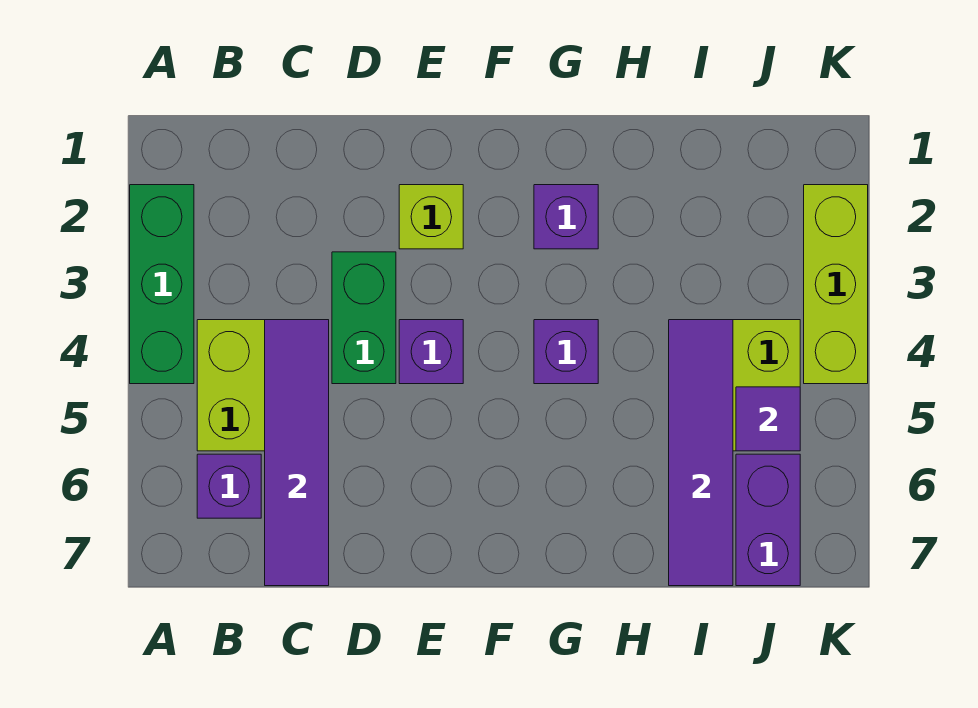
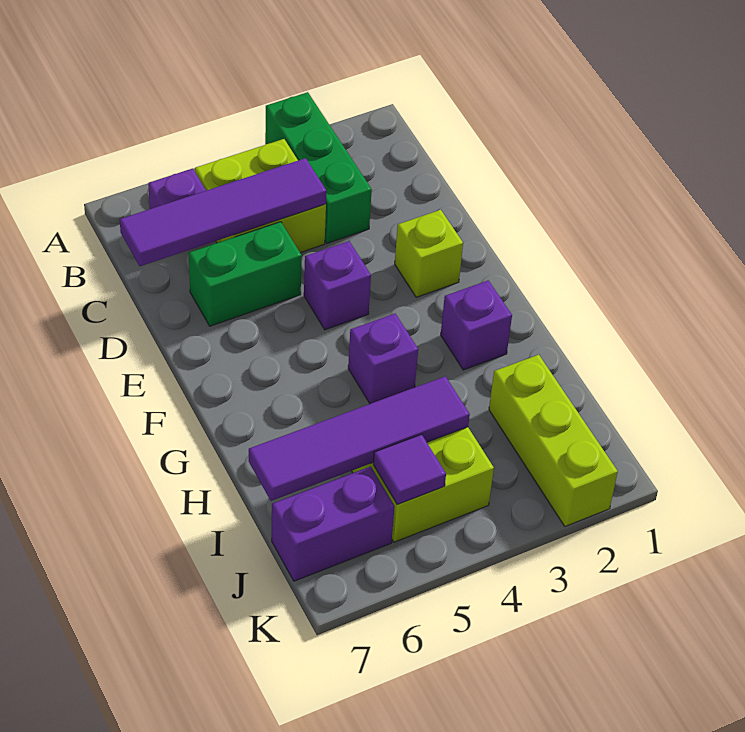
green brick A2:A4 level 1 -> green brick A3:C3 level 1
green brick D3:D4 level 1 -> green brick D5:D6 level 1
lime brick K2:K4 level 1 -> lime brick I2:K2 level 1

